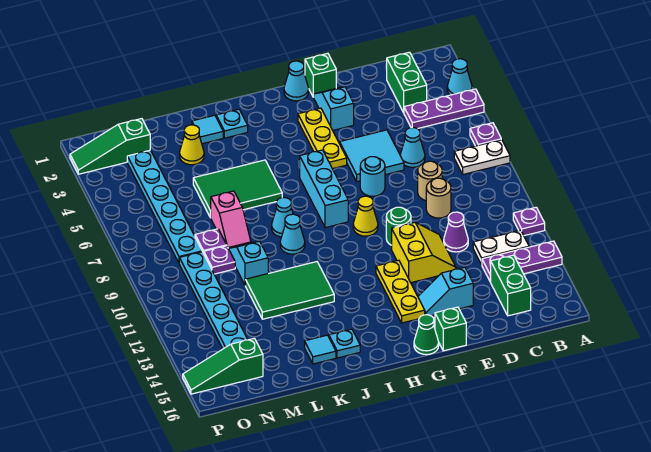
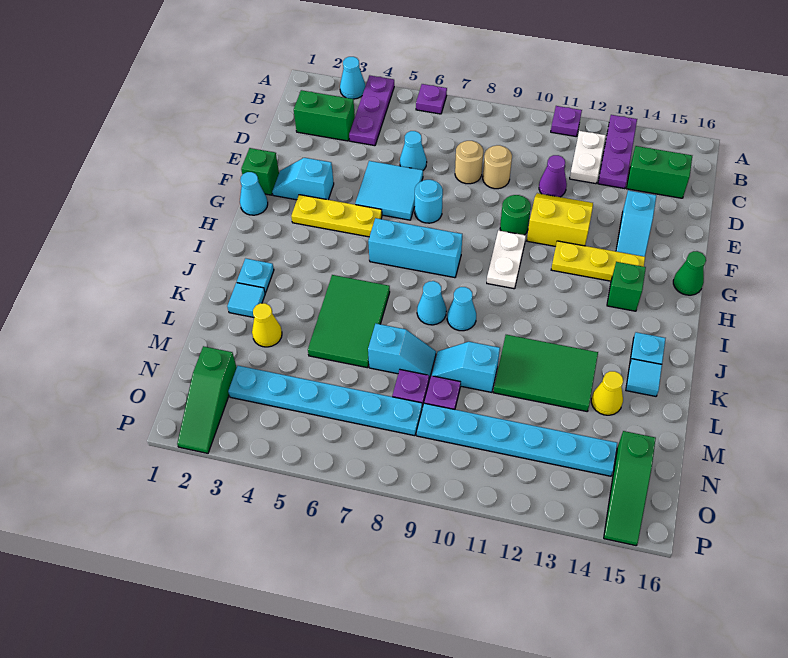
white plate A7:B7 level 1 -> white plate G10:H10 level 1
green brick F16 level 1 -> green brick H14 level 1
yellow cone G9 level 1 -> yellow cone L14 level 1
green tile J11:L12 level 1 -> green tile K11:L13 level 1
pink slope L7:L8 level 1 top 7 -> cyan slope L7:L8 level 1 top 7

